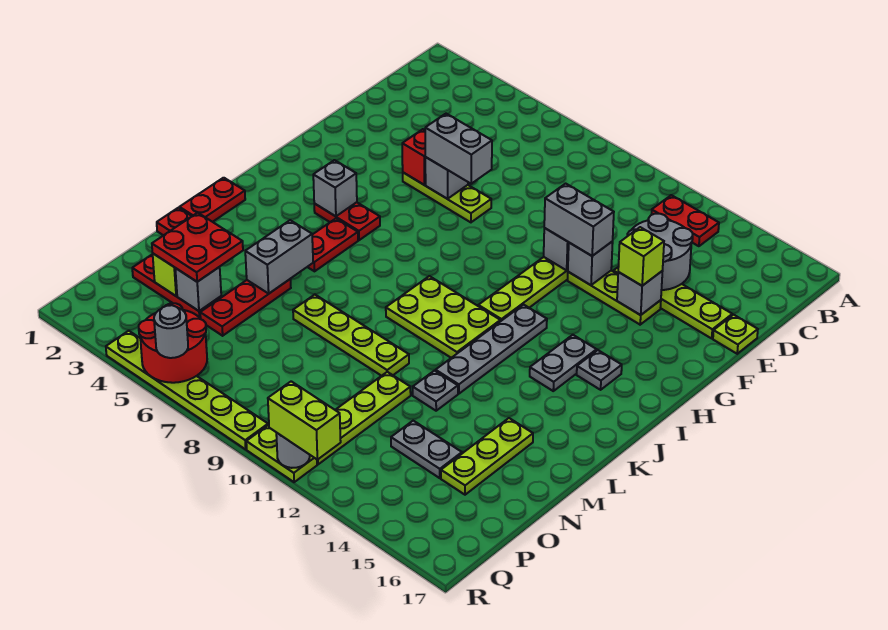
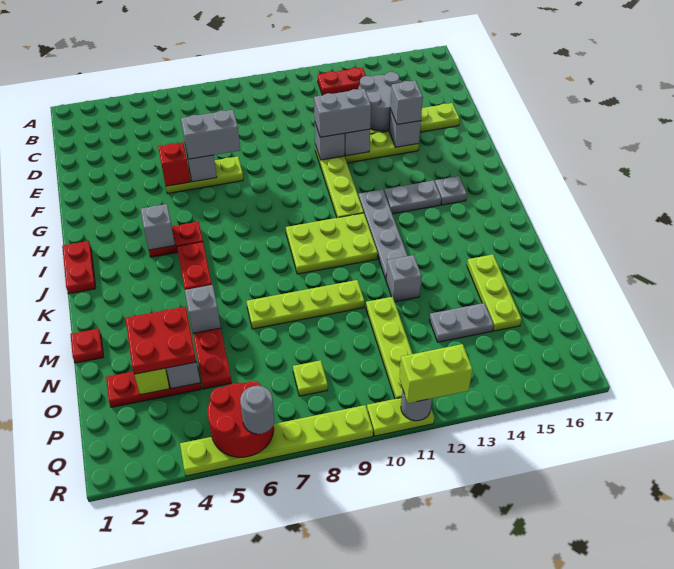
lime plate E17 level 1 -> lime plate P8 level 1
lime brick F14 level 3 -> grey brick F14 level 3
grey plate I14:J14 level 1 -> grey plate I13:I14 level 1
red plate K1:L1 level 1 -> red plate I1:J1 level 1
grey brick L5:M5 level 2 -> grey brick M5 level 2
grey plate M12 level 1 -> grey brick M12 level 1

